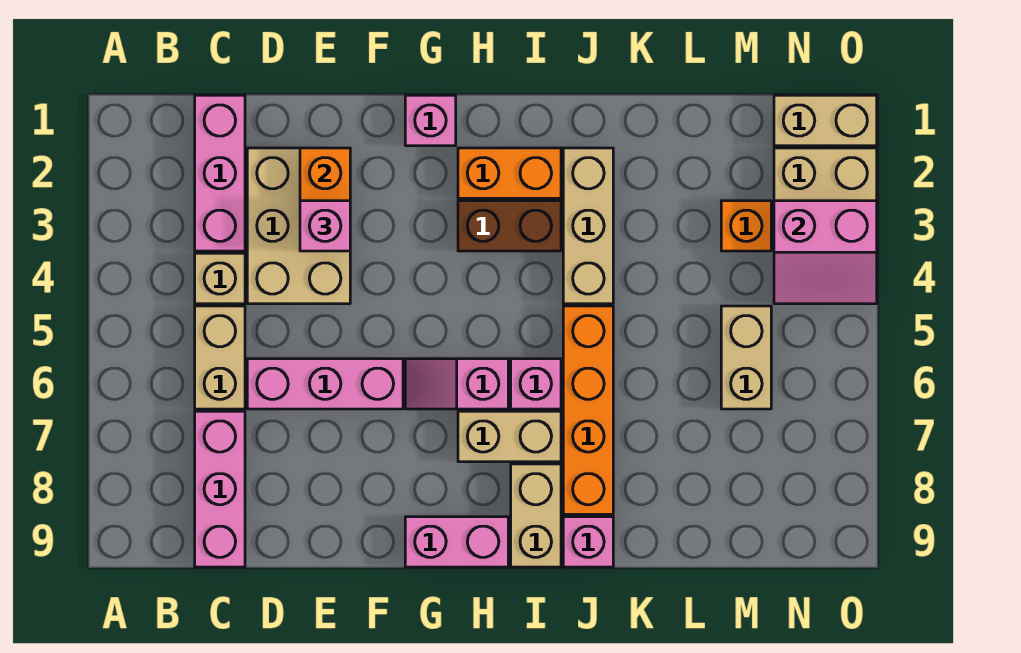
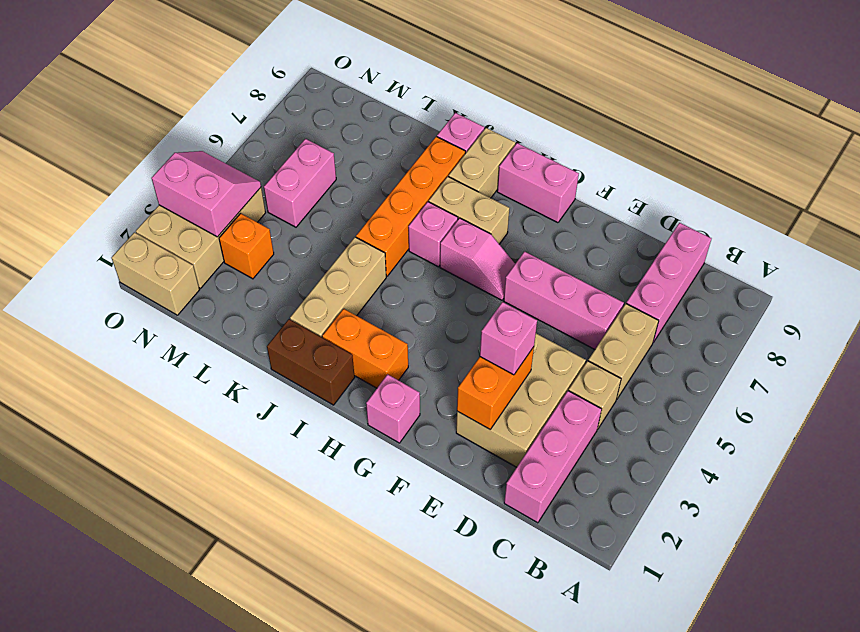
brown brick H3:I3 level 1 -> brown brick I1:J1 level 1
tan brick M5:M6 level 1 -> pink brick M5:M6 level 1

